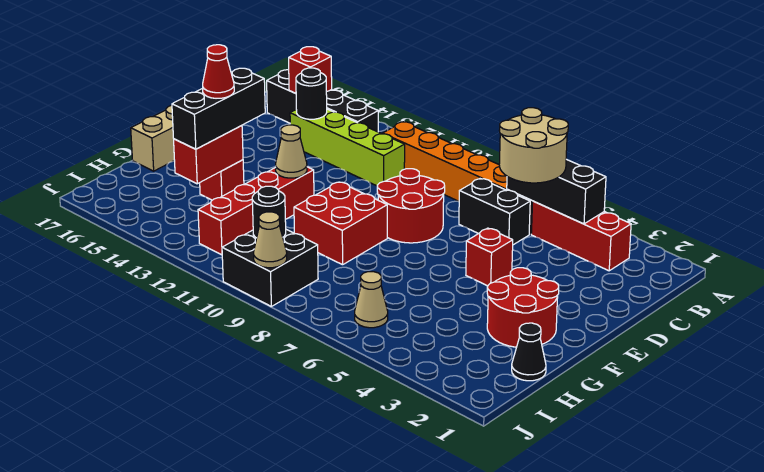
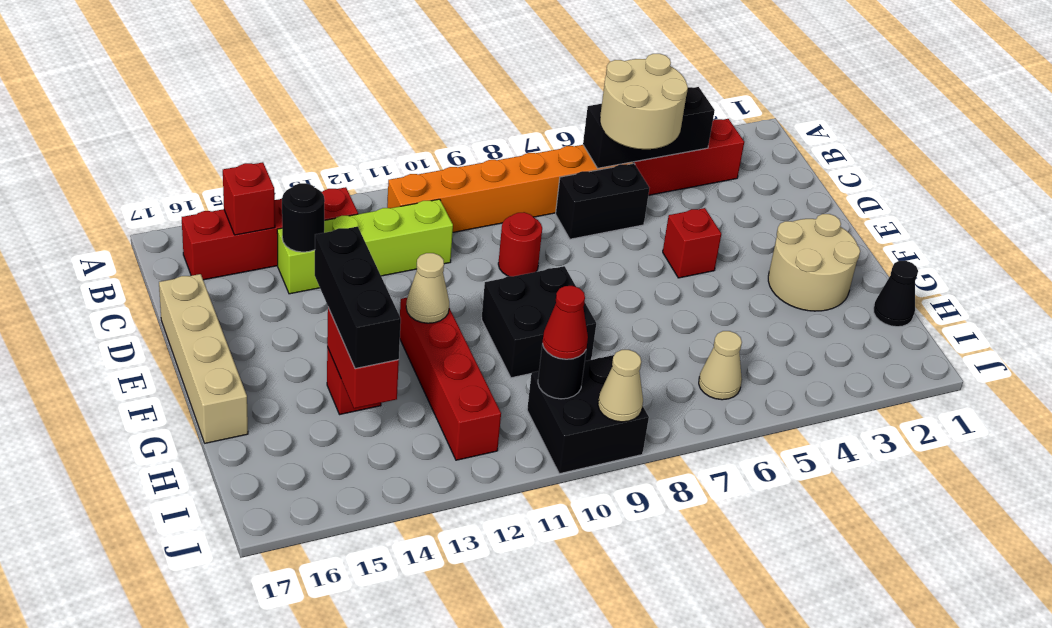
black brick B13:B16 level 1 -> red brick B13:B16 level 1
red round brick D8:E9 level 1 -> red round brick D9 level 1
red round brick F2:G3 level 1 -> tan round brick F2:G3 level 1
red brick F9:G10 level 1 -> black brick F9:G10 level 1
red cone G14 level 4 -> red cone I10 level 3

